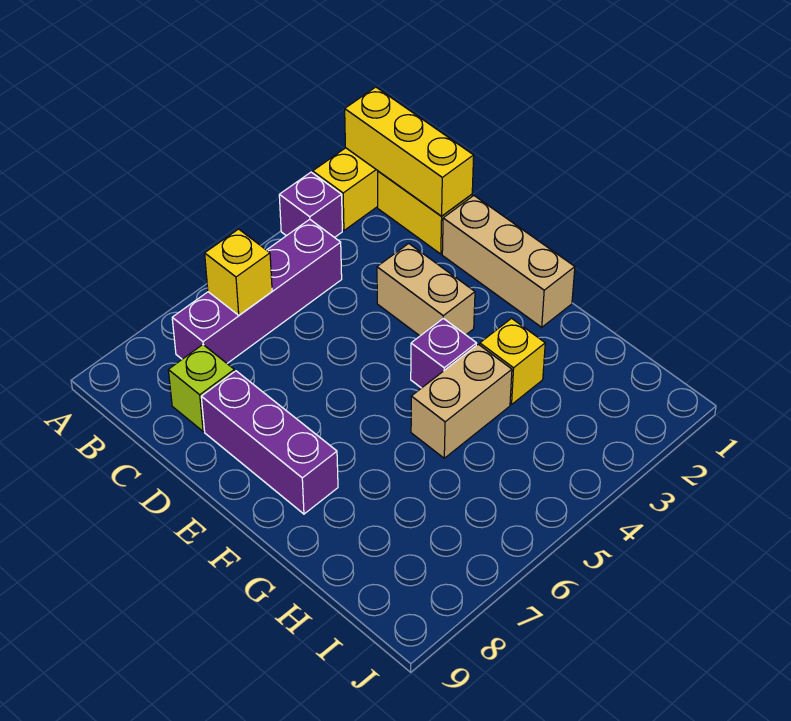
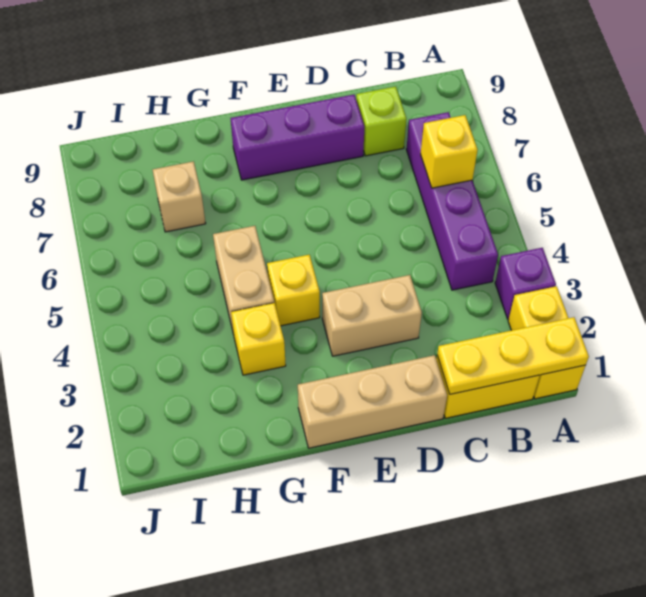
yellow brick A1:C1 level 2 -> yellow plate A1:C1 level 2
purple brick F4 level 1 -> yellow brick F4 level 1
none -> tan brick H7 level 1

